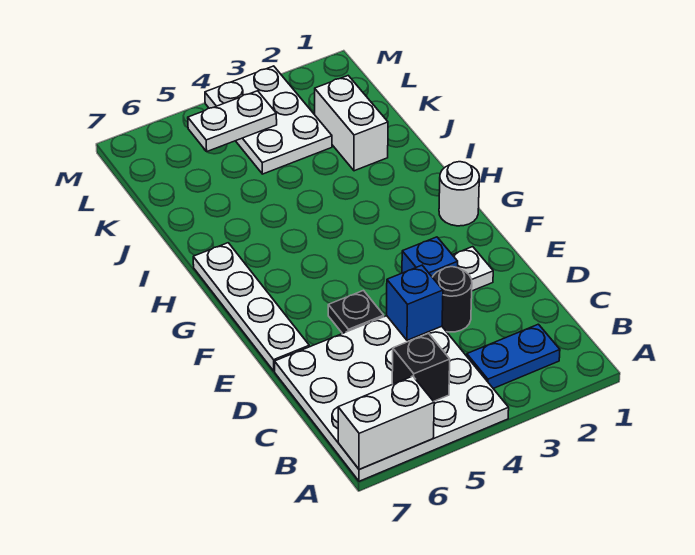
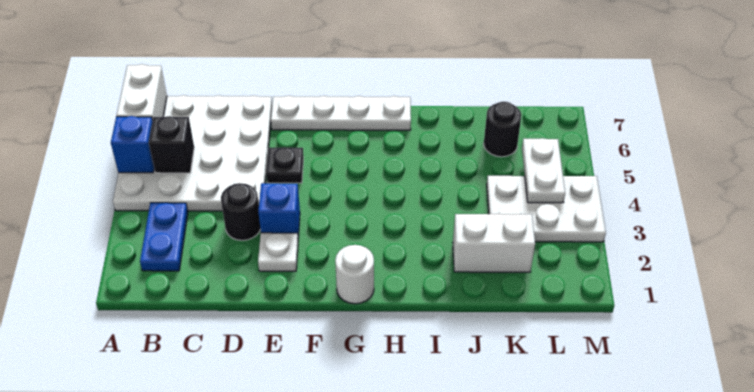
blue brick D4 level 2 -> blue brick A5 level 2
none -> black round brick K6 level 1

